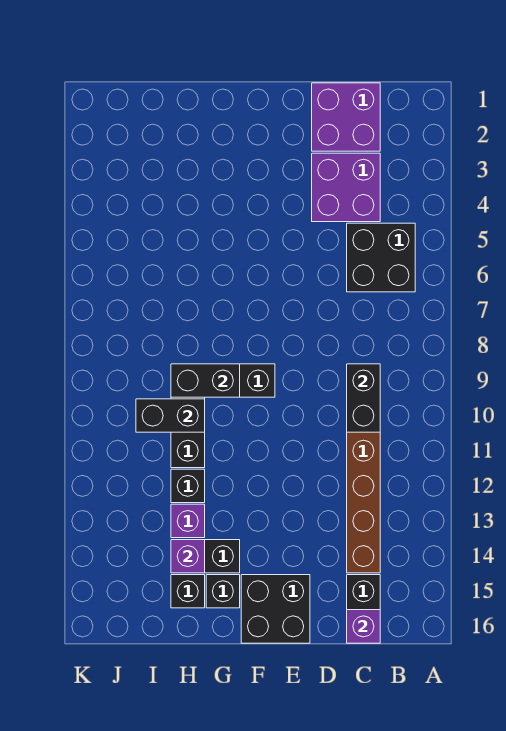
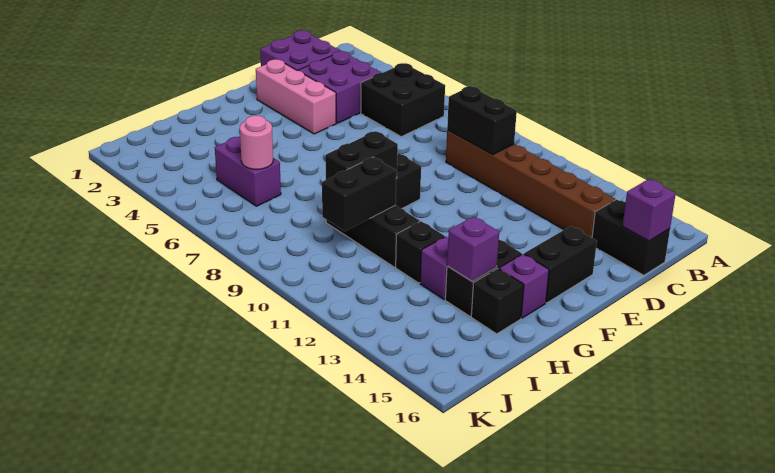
none -> pink brick E2:E4 level 1
black brick E15:F16 level 1 -> black brick E15:F15 level 1
black brick G15 level 1 -> purple brick G15 level 1
none -> purple brick I5:I6 level 1
none -> pink round brick I6 level 2

